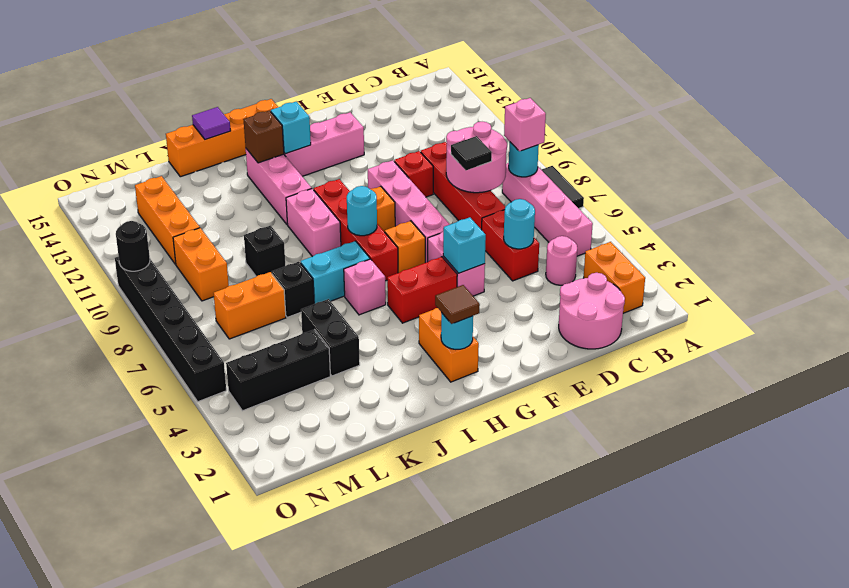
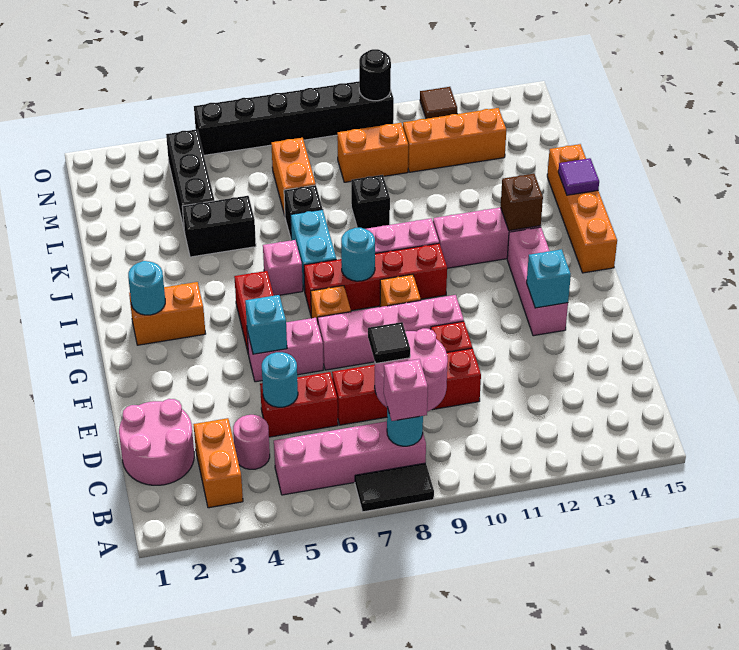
orange brick B2:B3 level 1 -> orange brick B3:C3 level 1
brown tile H2 level 3 -> brown tile O12 level 1
cyan brick H13 level 2 -> cyan brick F13 level 2

